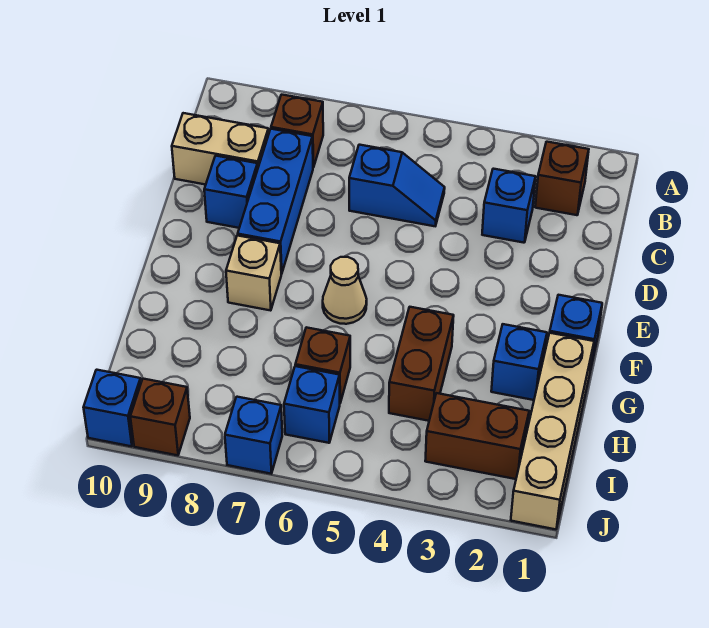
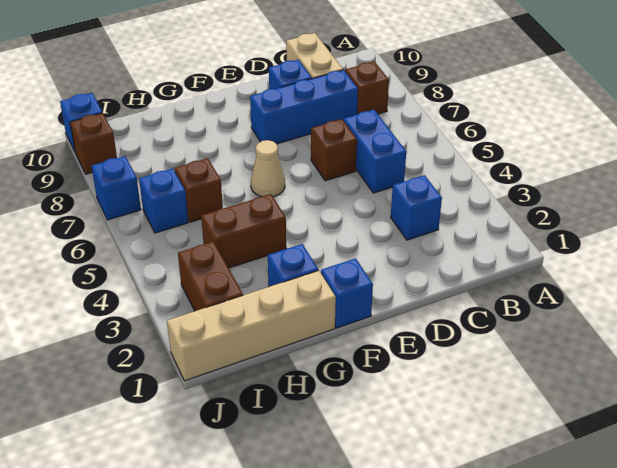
brown brick B2 level 1 -> brown brick D6 level 1
blue slope C5:C6 level 1 top 6 -> blue brick C5:C6 level 1
tan brick F8 level 1 -> none

